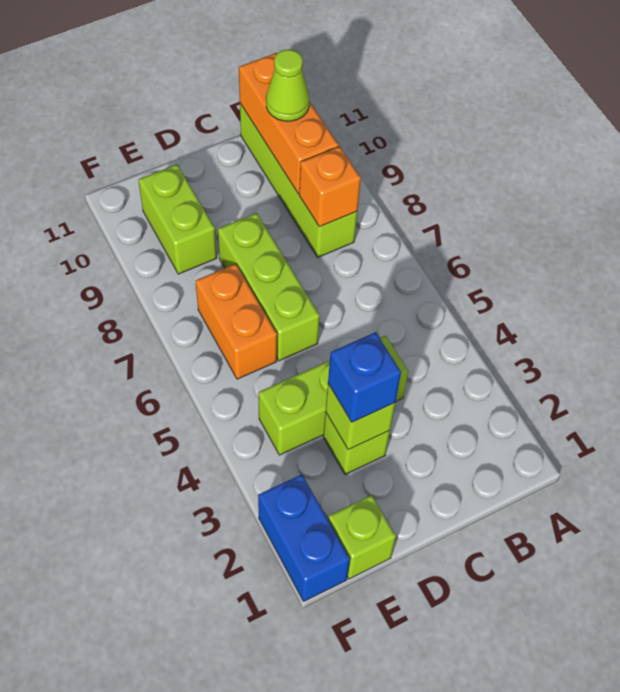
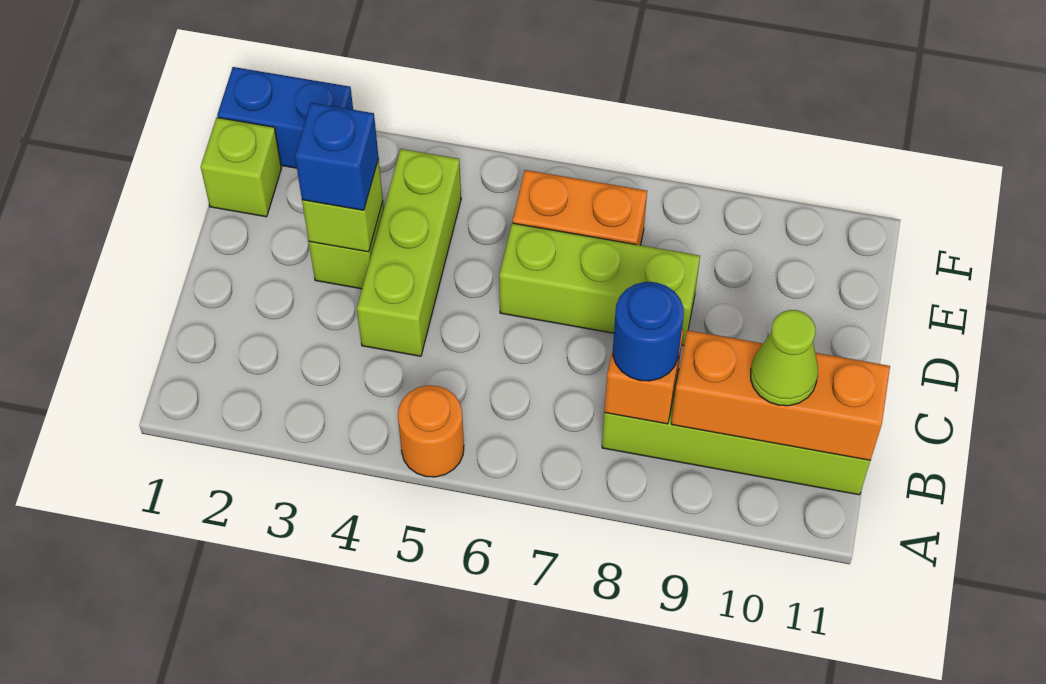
none -> orange round brick A5 level 1
none -> blue round brick B8 level 3
lime brick E9:E10 level 1 -> none

